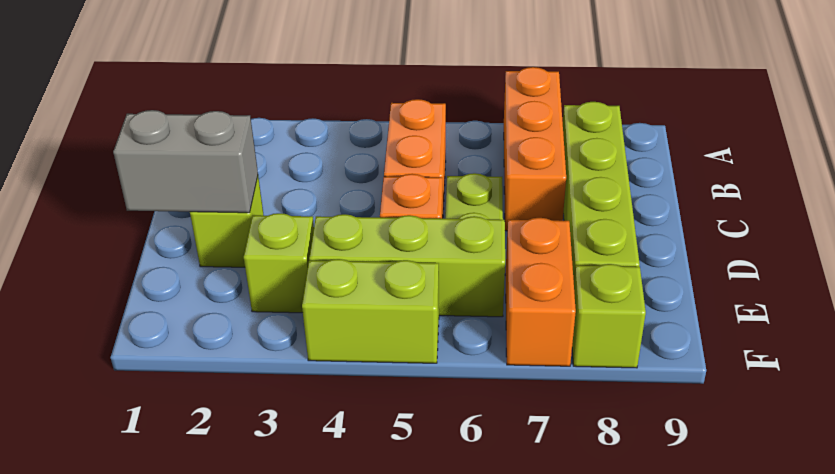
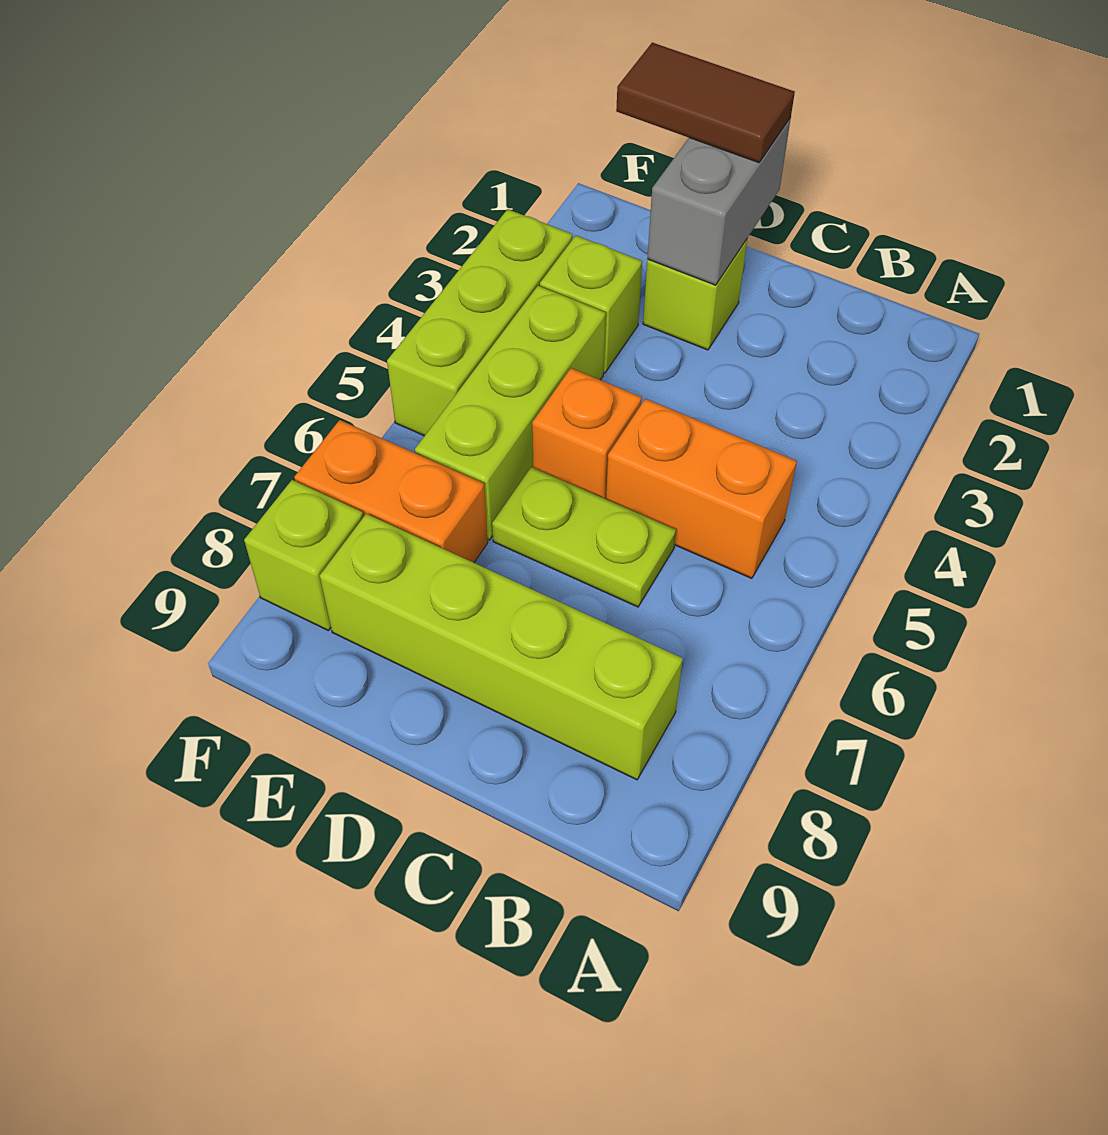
orange brick A7:C7 level 1 -> none
none -> brown tile D1:E1 level 3
lime brick F4:F5 level 1 -> lime brick F3:F5 level 1

